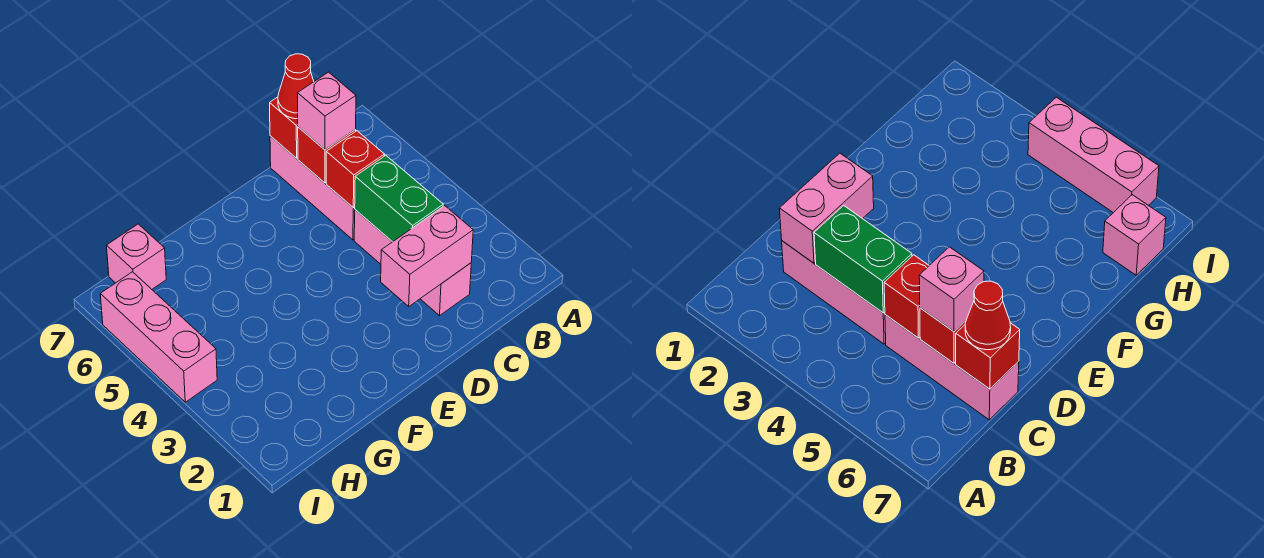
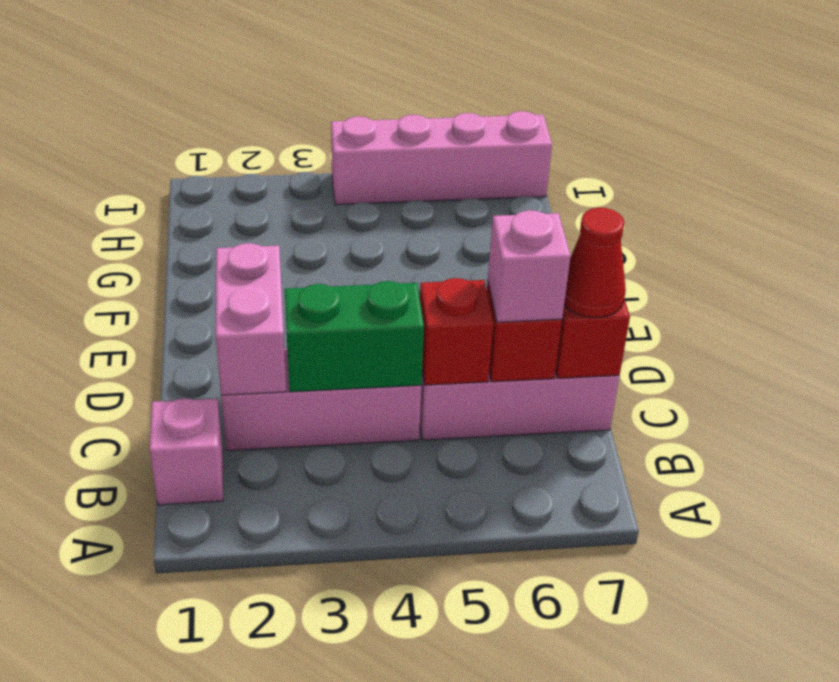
pink brick H7 level 1 -> pink brick B1 level 1
pink brick I4:I6 level 1 -> pink brick I4:I7 level 1

